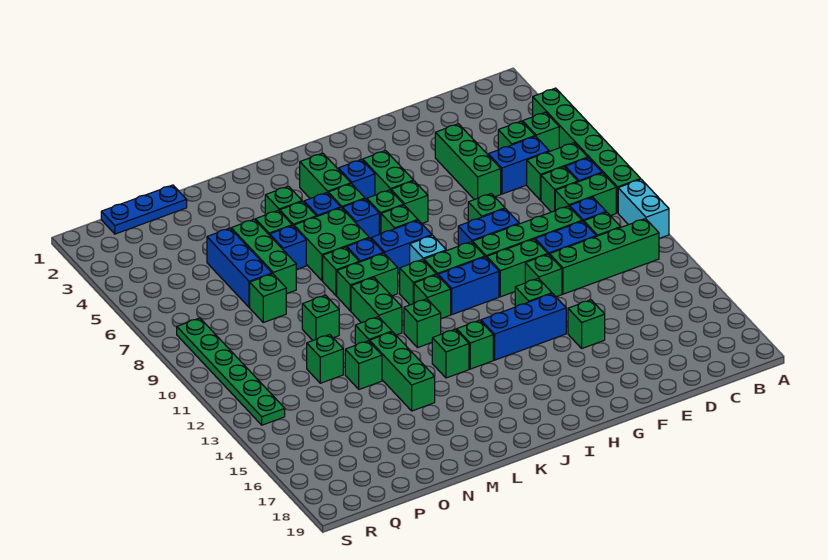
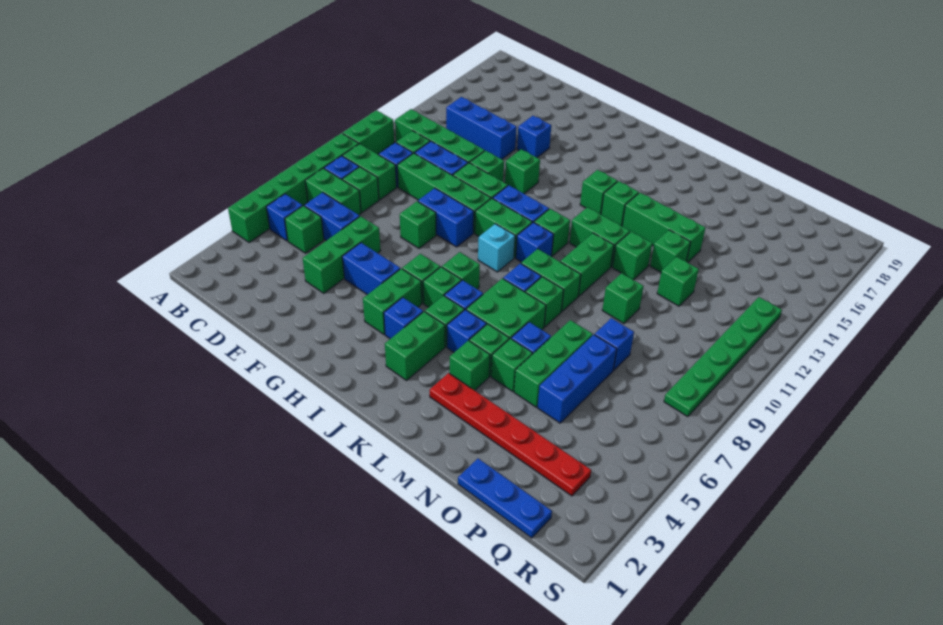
cyan brick A10:A11 level 1 -> green brick A10:A11 level 1
green brick B5 level 1 -> blue brick B5 level 1
green brick F15 level 1 -> blue brick F15 level 1
blue brick G14:I14 level 1 -> blue brick C14:E14 level 1
blue brick I8:J8 level 1 -> blue brick F5:G5 level 1
green brick J10 level 1 -> blue brick J10 level 1
green brick K12 level 1 -> green brick K12:L12 level 1
none -> red plate L3:Q3 level 1
green brick M13:M15 level 1 -> green brick L14:N14 level 1
green brick O8 level 1 -> blue brick O8 level 1

